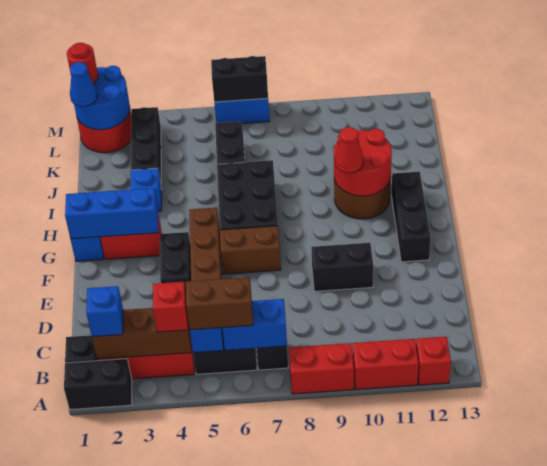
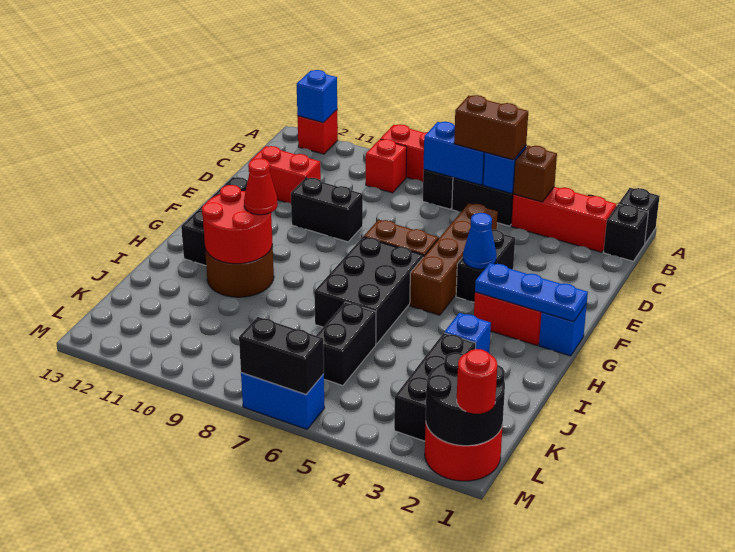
black brick A1:A2 level 1 -> black brick A1 level 1
red brick A10:A11 level 1 -> red brick D11:D12 level 1
brown brick B2:B4 level 2 -> brown brick B4 level 2
blue brick B2 level 3 -> blue brick A12 level 2
red brick B4 level 3 -> red brick B9 level 1
blue brick G1:G3 level 2 -> blue plate G1:G3 level 2
blue round brick L1:M2 level 2 -> black round brick L1:M2 level 2
blue cone L1 level 3 -> blue cone F4 level 2

